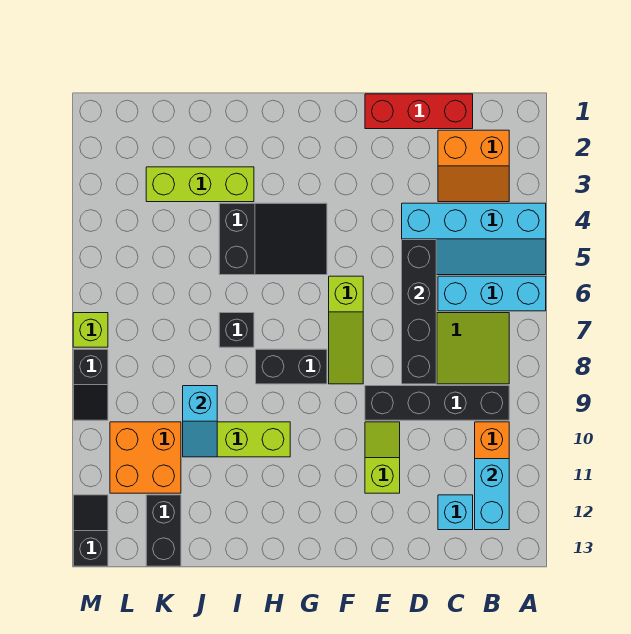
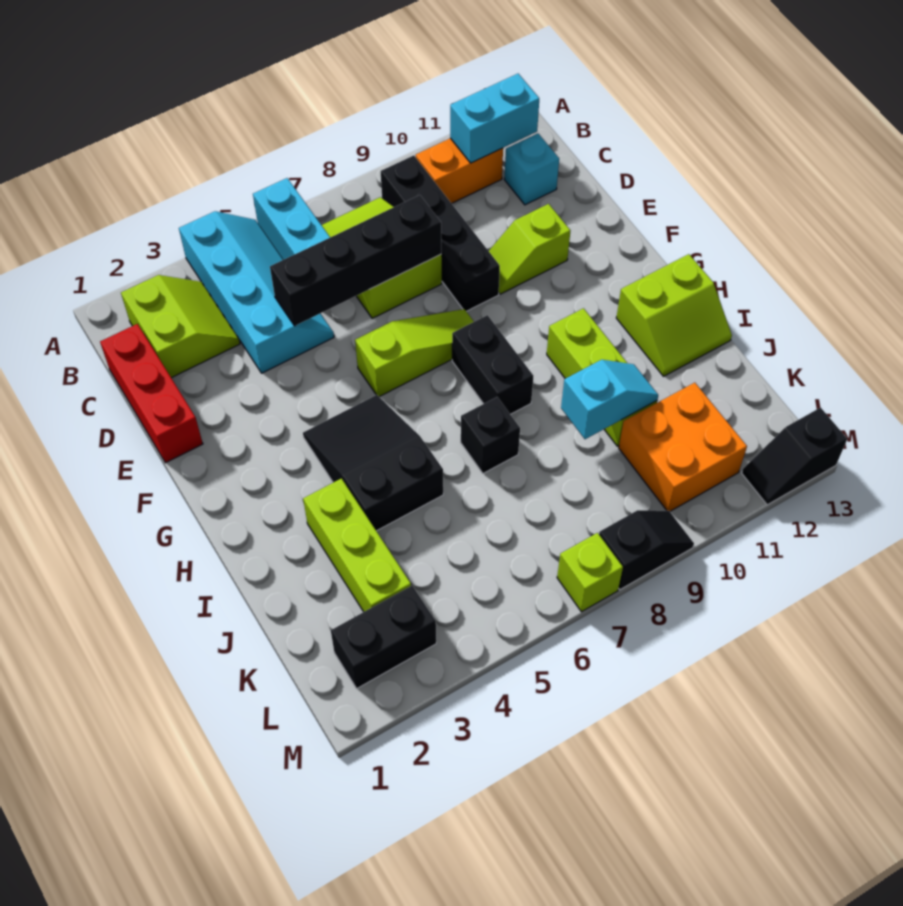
orange slope B2:C3 level 1 top 2 -> lime slope B2:C3 level 1 top 2
none -> lime slope H12:I13 level 1 top H
black brick K12:K13 level 1 -> black brick L2:L3 level 1

